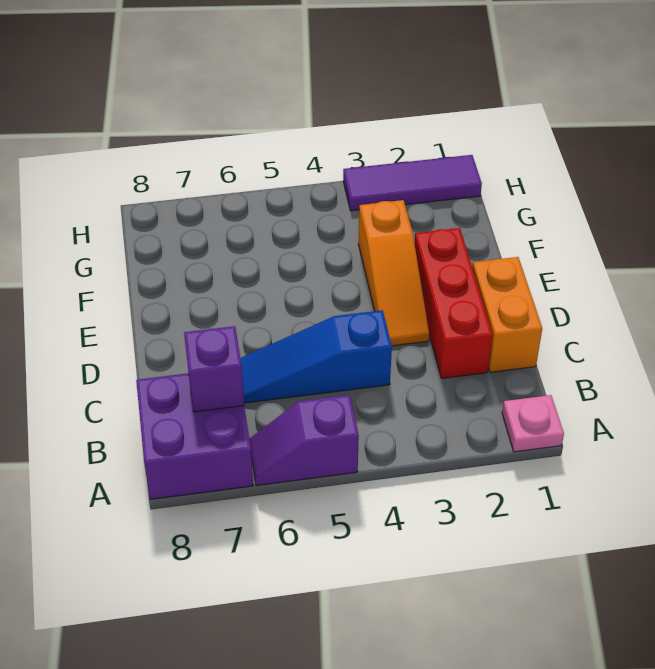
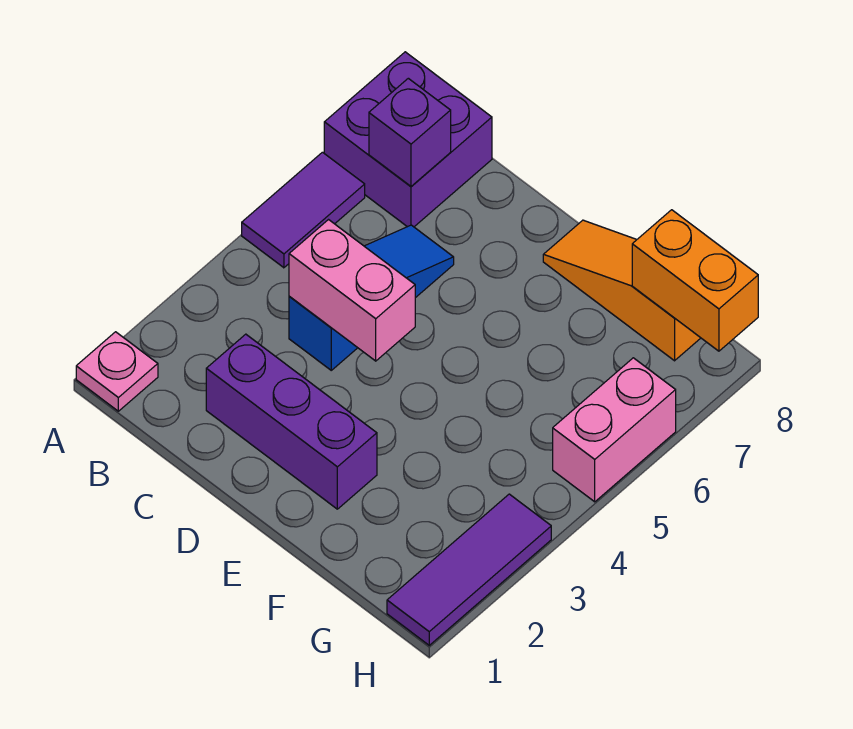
purple slope A5:A6 level 1 top 5 -> purple tile A5:A6 level 1
orange brick C1:D1 level 1 -> orange brick G8:H8 level 2
red brick C2:E2 level 1 -> purple brick C2:E2 level 1
none -> pink brick C4:D4 level 2
orange slope D3:F3 level 1 top F -> orange slope E8:G8 level 1 top G
none -> pink brick H5:H6 level 1

